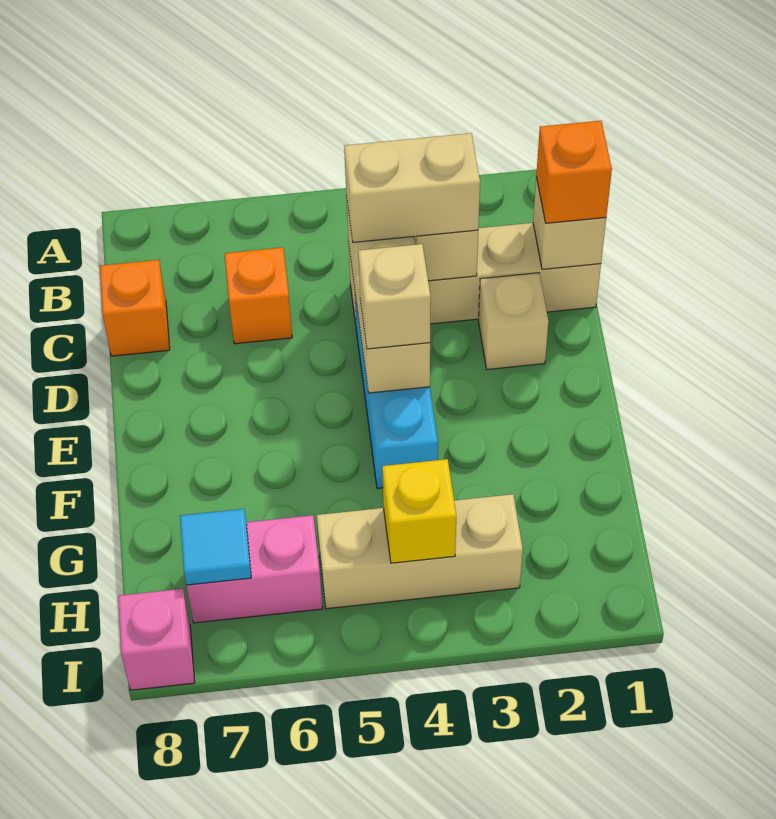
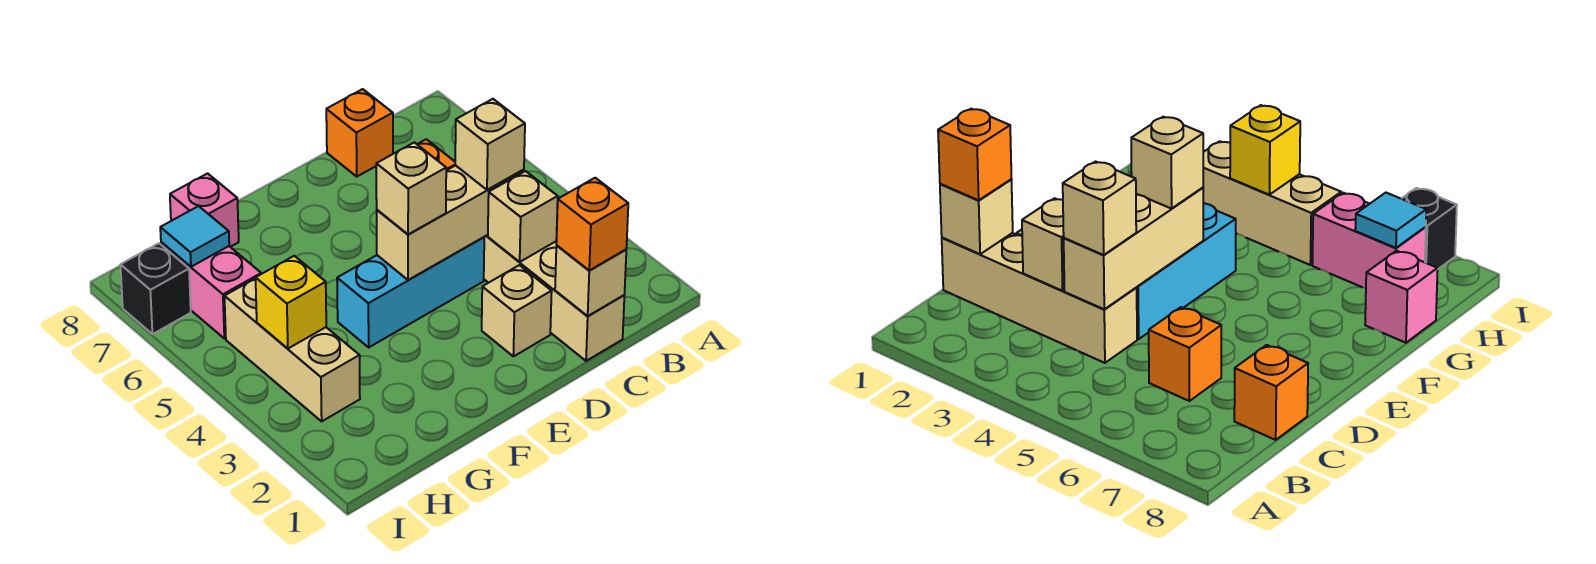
tan brick C3:C4 level 3 -> tan brick C4 level 3
none -> black brick I7 level 1
pink brick I8 level 1 -> pink brick G8 level 1

